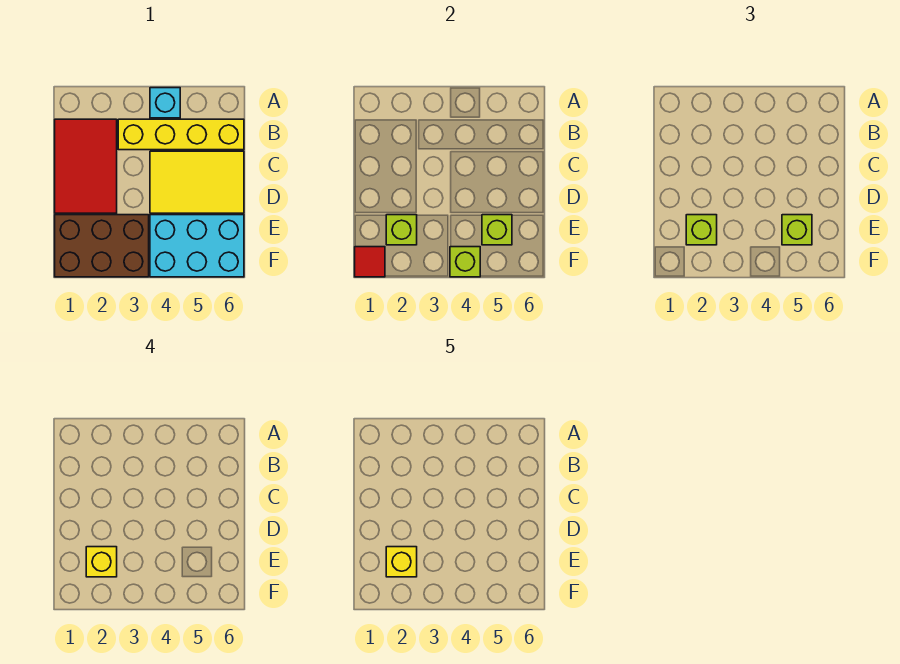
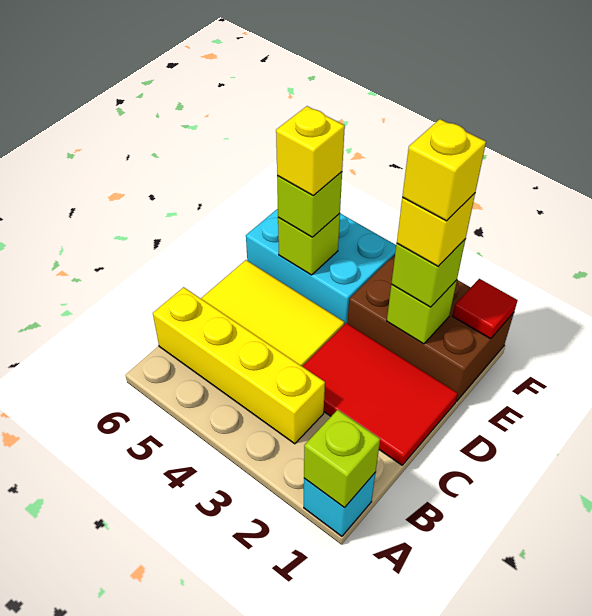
cyan brick A4 level 1 -> cyan brick A1 level 1
red tile B1:D2 level 1 -> red tile C1:D3 level 1
none -> yellow brick E5 level 4
lime brick F4 level 2 -> lime brick A1 level 2

